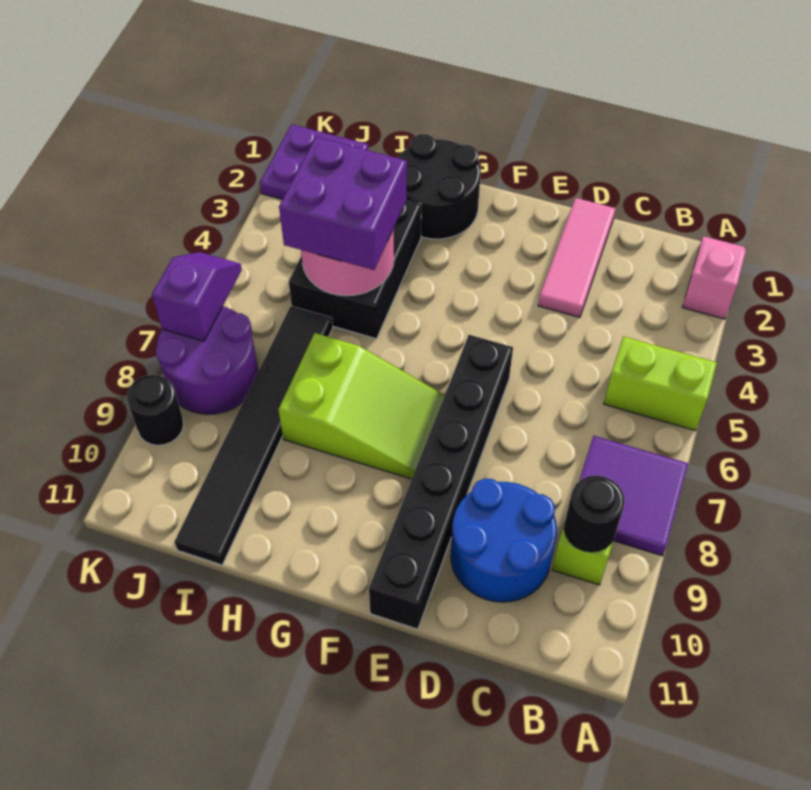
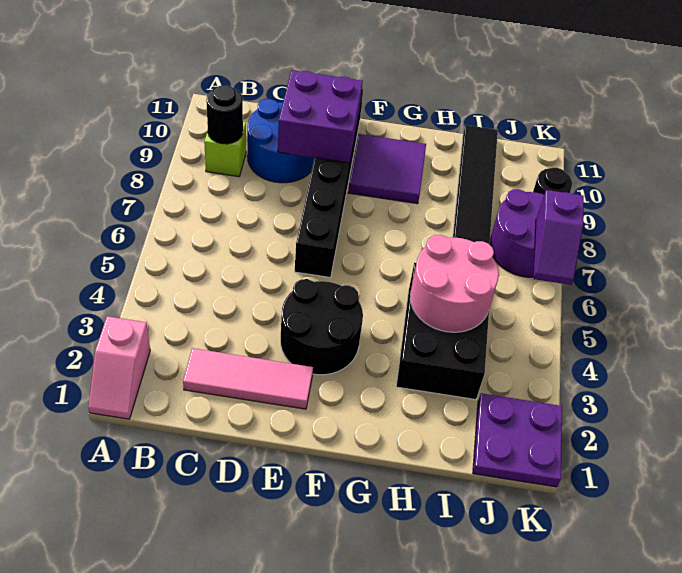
lime brick A5:B5 level 1 -> none
purple tile A7:B8 level 1 -> purple tile F9:G10 level 1
pink tile D1:D3 level 1 -> pink tile C2:E2 level 1
lime slope F7:H8 level 1 top H -> none
black round brick G1:H2 level 1 -> black round brick E3:F4 level 1
purple brick H4:I5 level 3 -> purple brick D9:E10 level 2

